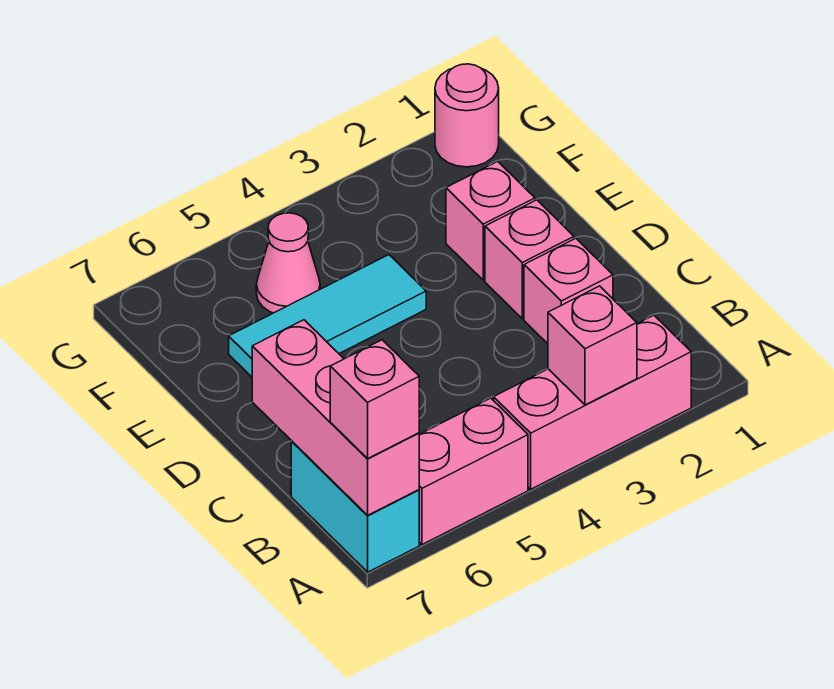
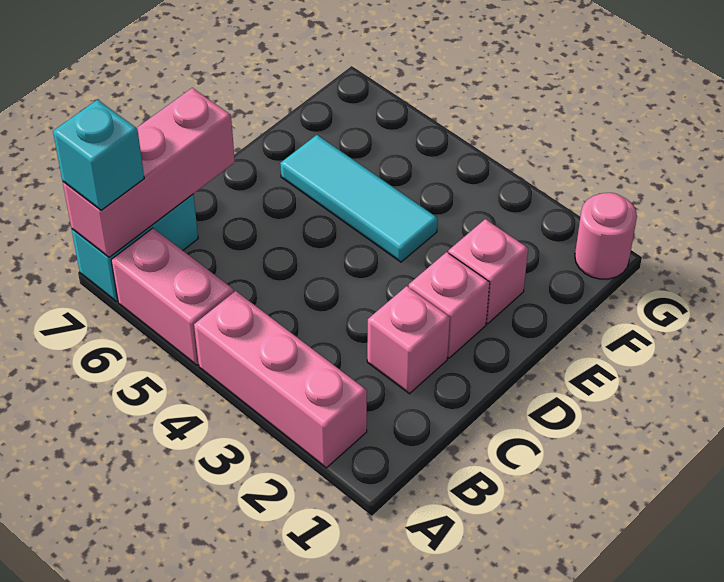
pink brick A3 level 2 -> none
pink brick A7 level 3 -> cyan brick A7 level 3
pink cone F5 level 1 -> none

